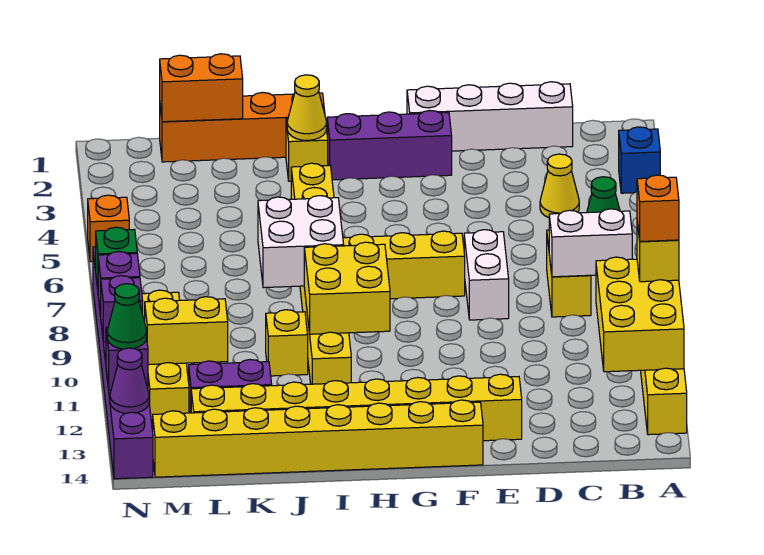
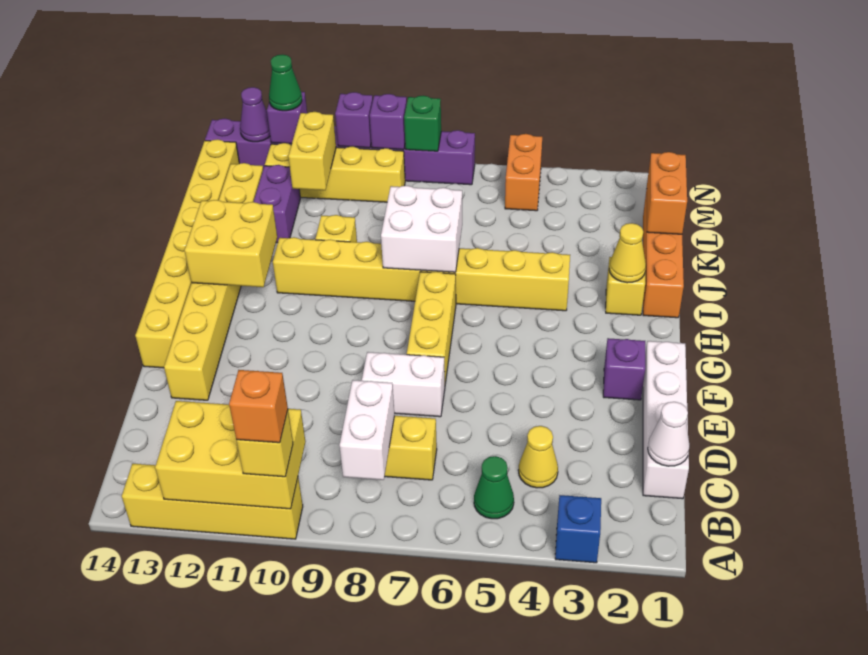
none -> white cone C1 level 2
purple brick F2:H2 level 1 -> purple brick F2 level 1
yellow brick H9:I10 level 2 -> yellow brick H12:I13 level 2
orange brick N5 level 1 -> orange brick M5:N5 level 1

